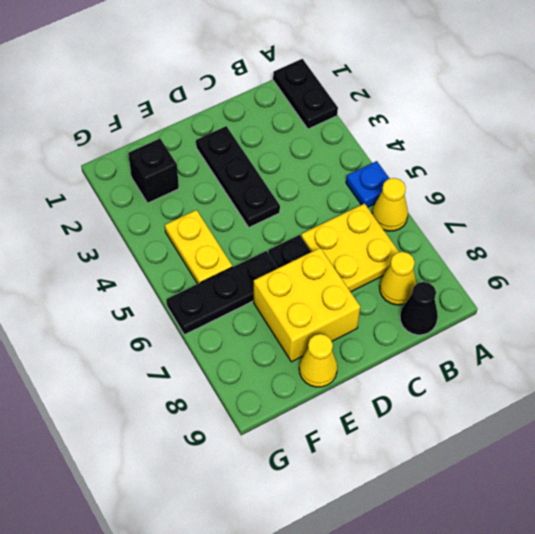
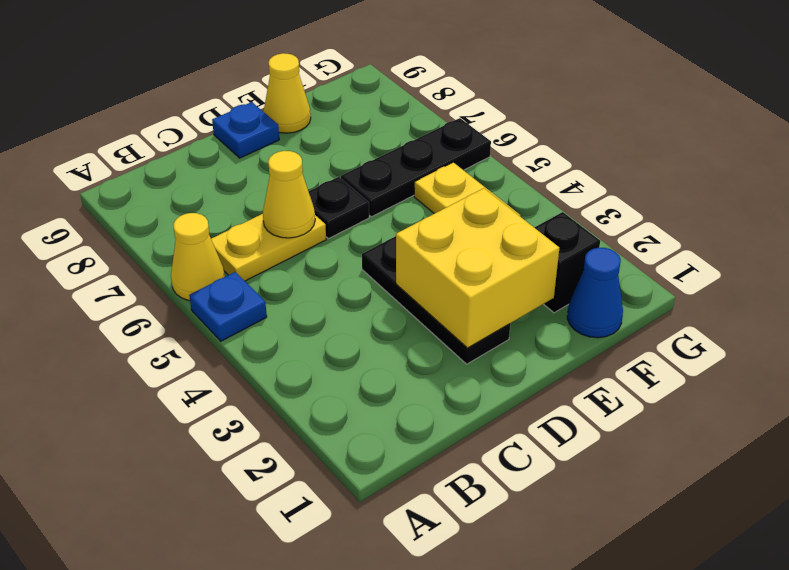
black plate A1:A2 level 1 -> none
yellow plate B6:C7 level 1 -> yellow plate B6:C6 level 1
yellow cone B8 level 1 -> yellow cone C6 level 2
black cone B9 level 1 -> none
yellow brick D7:E8 level 1 -> yellow brick D2:E3 level 2
none -> blue plate D9 level 1
none -> blue cone F1 level 1

